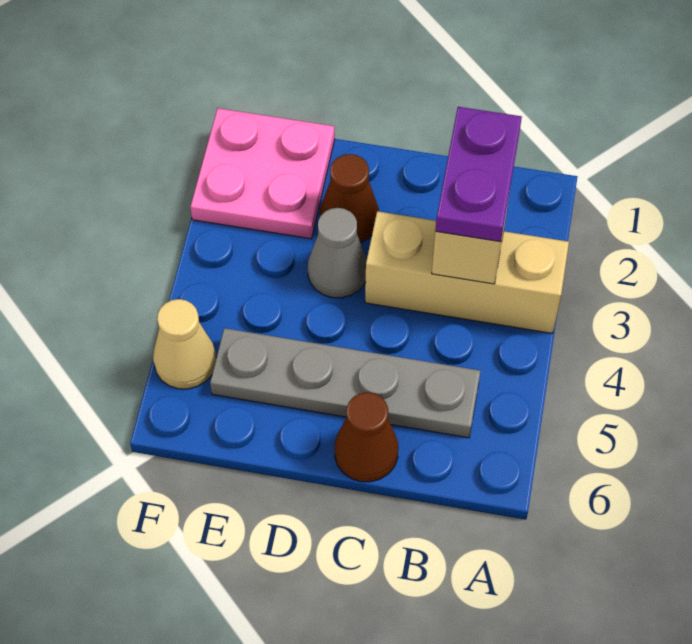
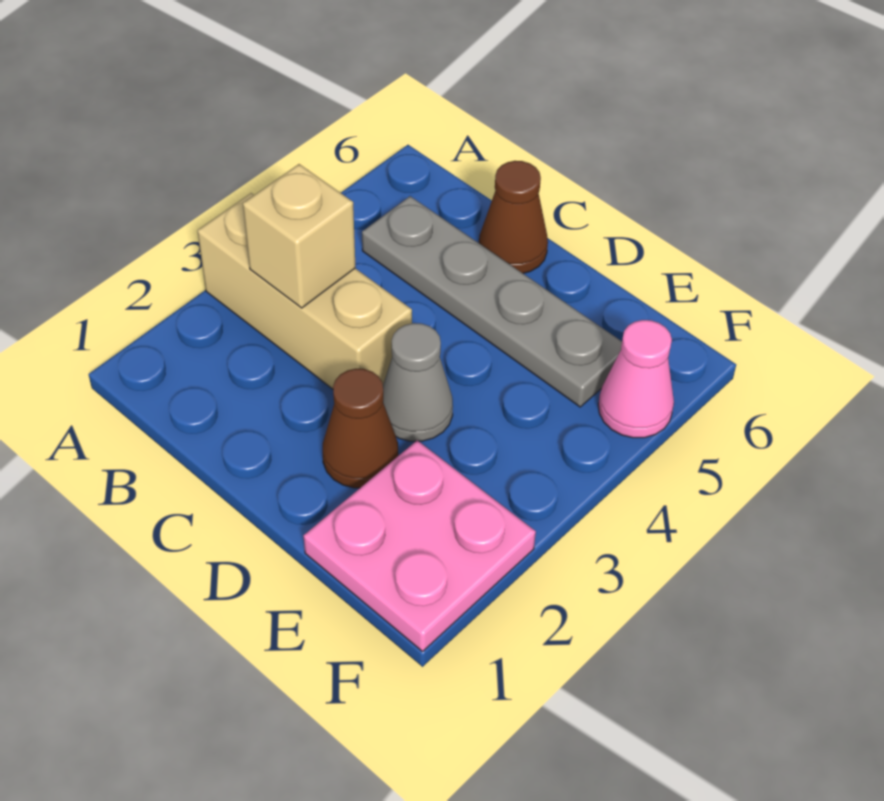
purple plate B2:B3 level 3 -> none
tan cone F5 level 1 -> pink cone F5 level 1

